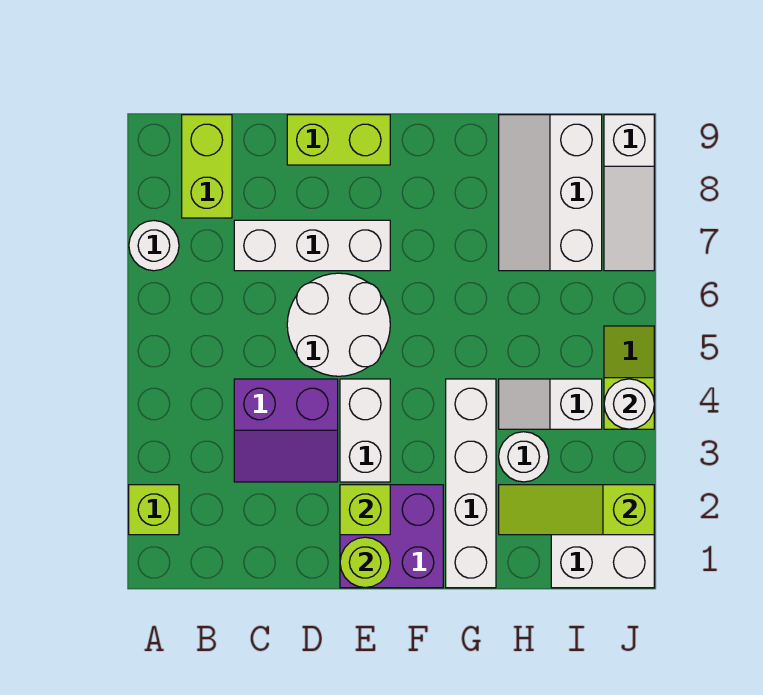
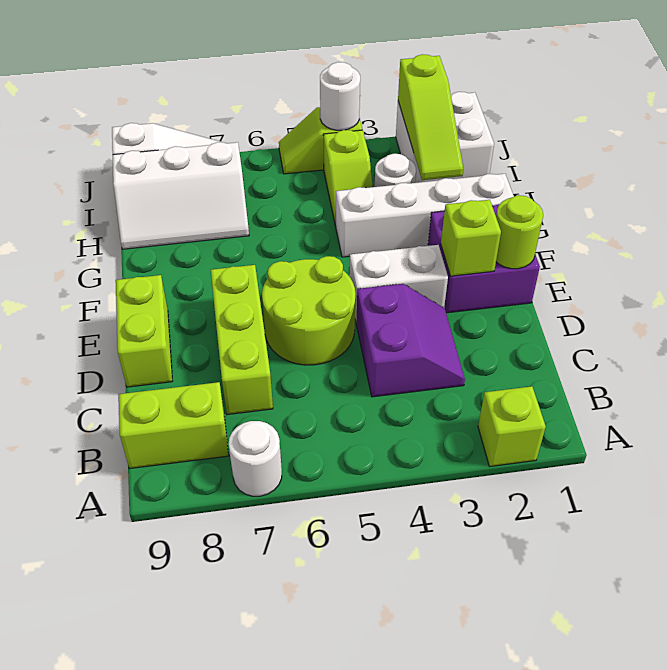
white brick C7:E7 level 1 -> lime brick C7:E7 level 1
white round brick D5:E6 level 1 -> lime round brick D5:E6 level 1
white slope H4:I4 level 1 top I -> lime slope H4:I4 level 1 top I

